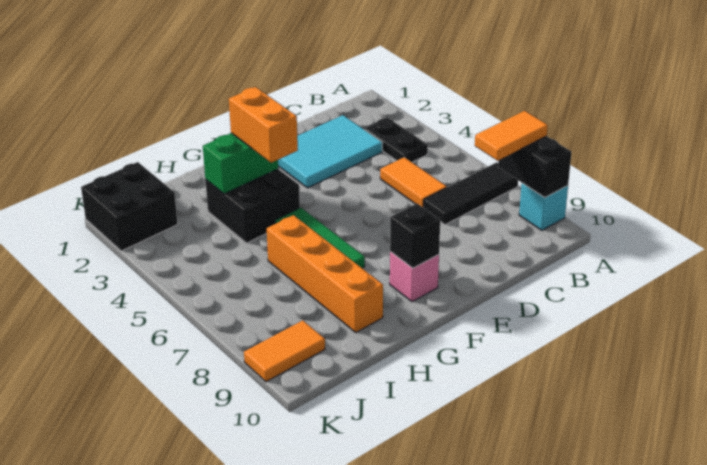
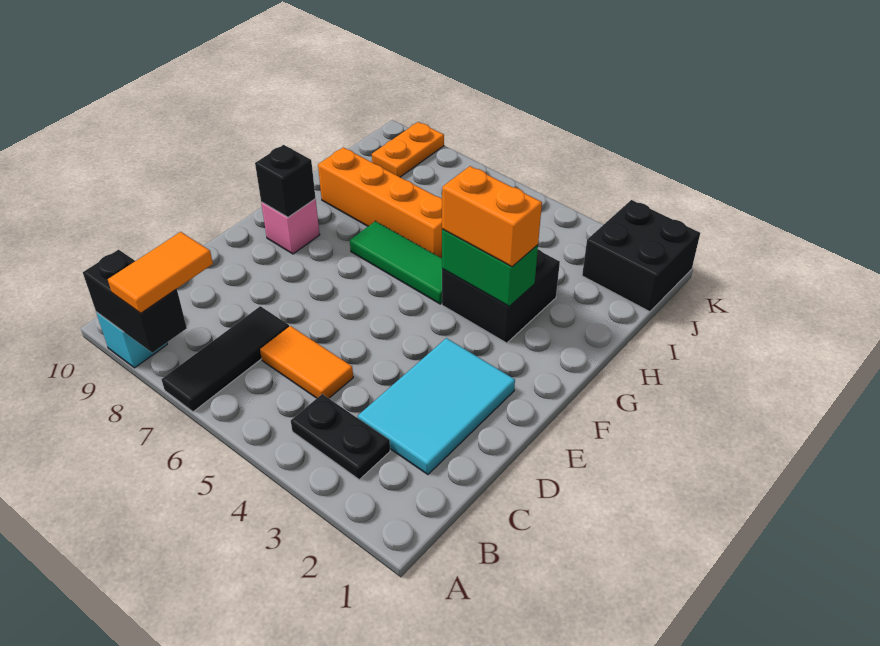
green brick G3:H3 level 2 -> green brick G3:G4 level 2
orange tile J9:K9 level 1 -> orange plate J9:K9 level 1

